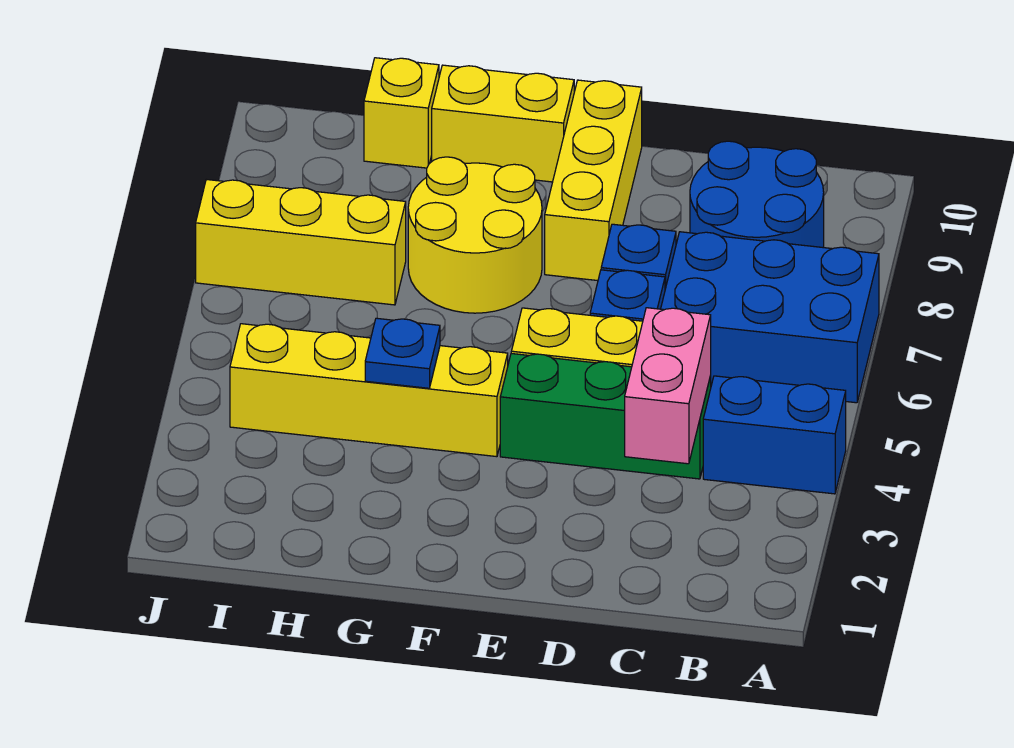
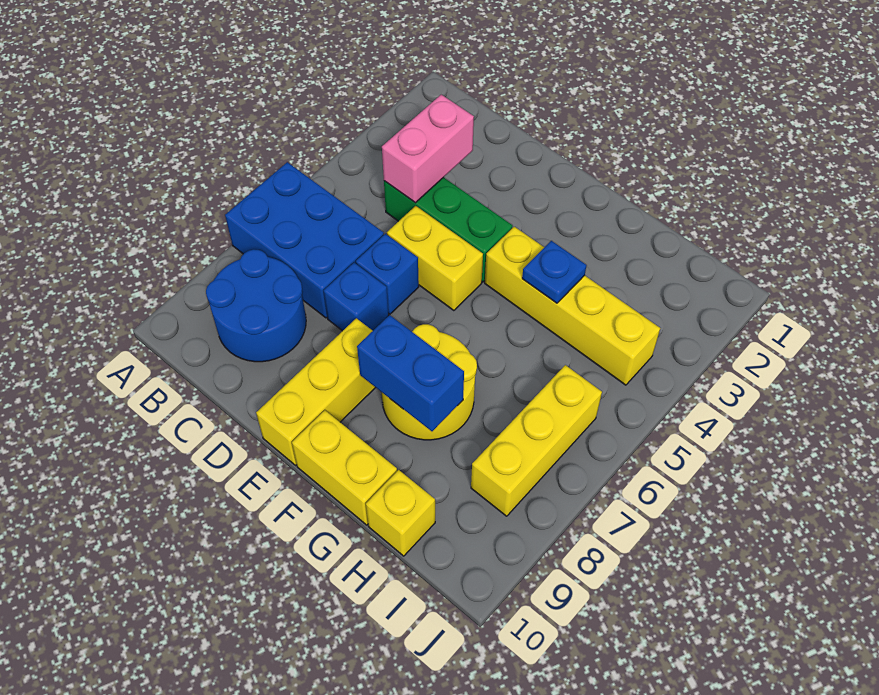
blue brick A4:B4 level 1 -> blue brick F8:G8 level 2
yellow brick H7:J7 level 1 -> yellow brick I6:I8 level 1

